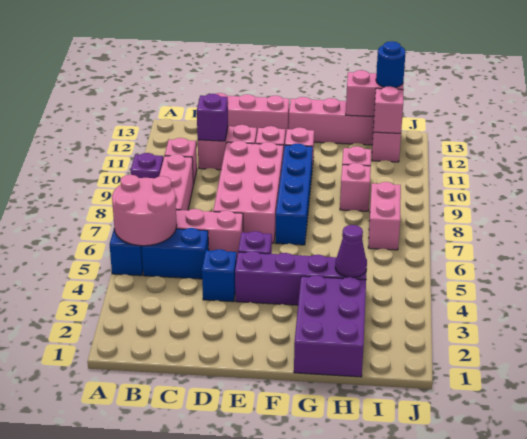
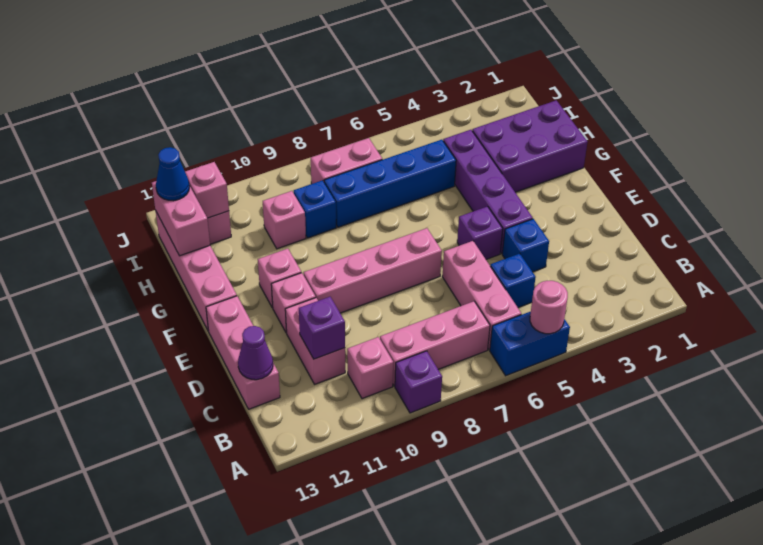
pink round brick A5:B6 level 2 -> pink round brick A5 level 2
blue brick B5:C5 level 1 -> blue brick C5 level 1
pink brick D7:E10 level 1 -> pink brick E7:E10 level 1
blue brick F7:F10 level 1 -> blue brick H5:H8 level 1
purple cone H4 level 2 -> purple cone C13 level 2
pink brick H9 level 1 -> blue brick H9 level 1
blue round brick I13 level 3 -> blue cone I13 level 3

